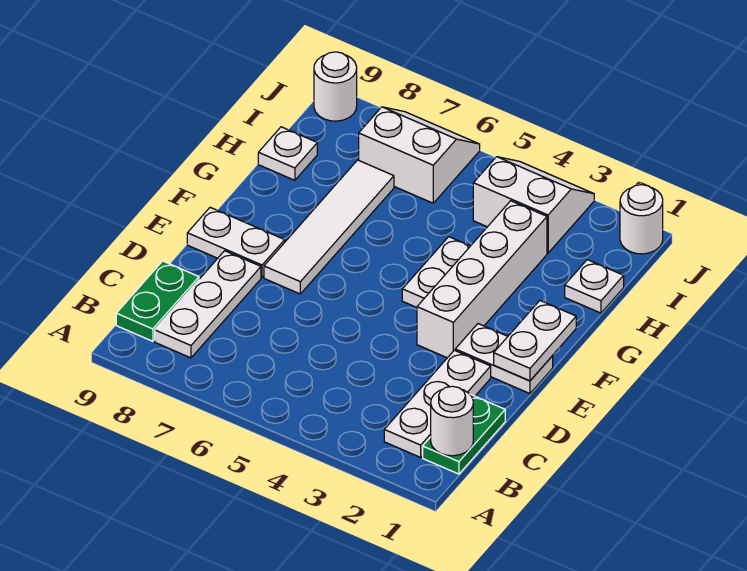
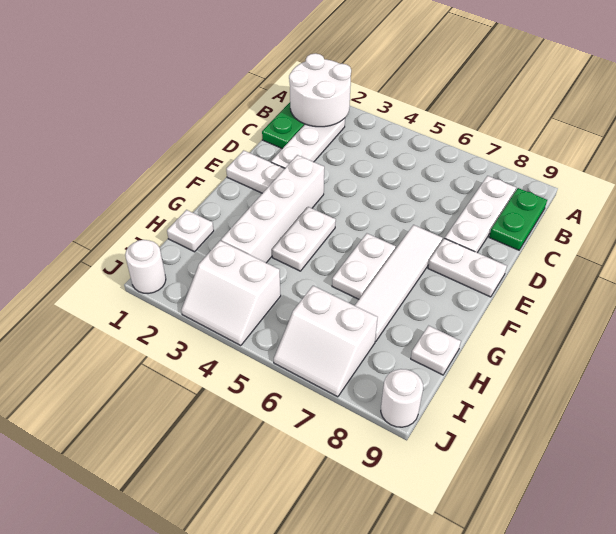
white round brick B1 level 2 -> white round brick A1:B2 level 2
white plate E1:F1 level 2 -> white plate F6:G6 level 1

